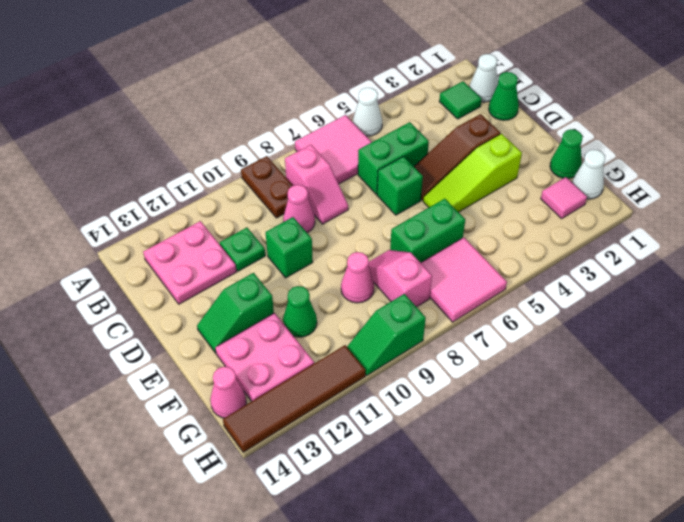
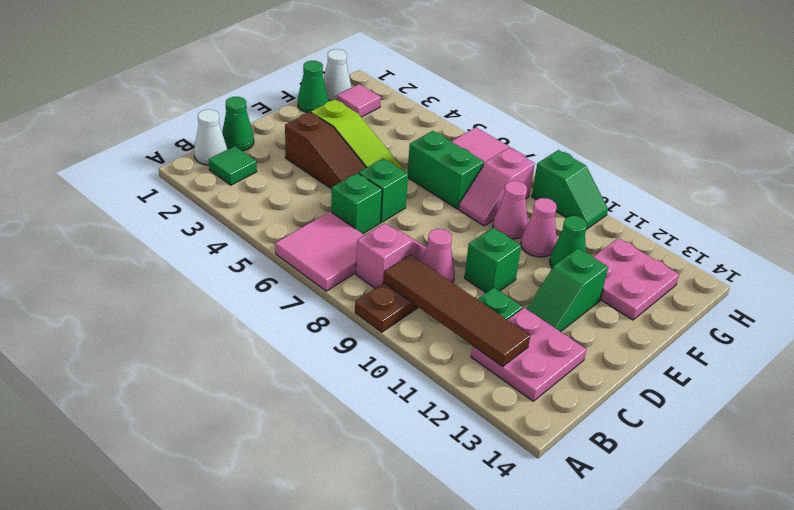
white cone A5 level 1 -> none
green brick C5:C6 level 1 -> green brick C6 level 1
green slope E12:E13 level 1 top 12 -> green slope D12:E12 level 1 top E
pink cone G14 level 1 -> pink cone F10 level 1
brown tile H11:H14 level 1 -> brown tile B9:B12 level 2

